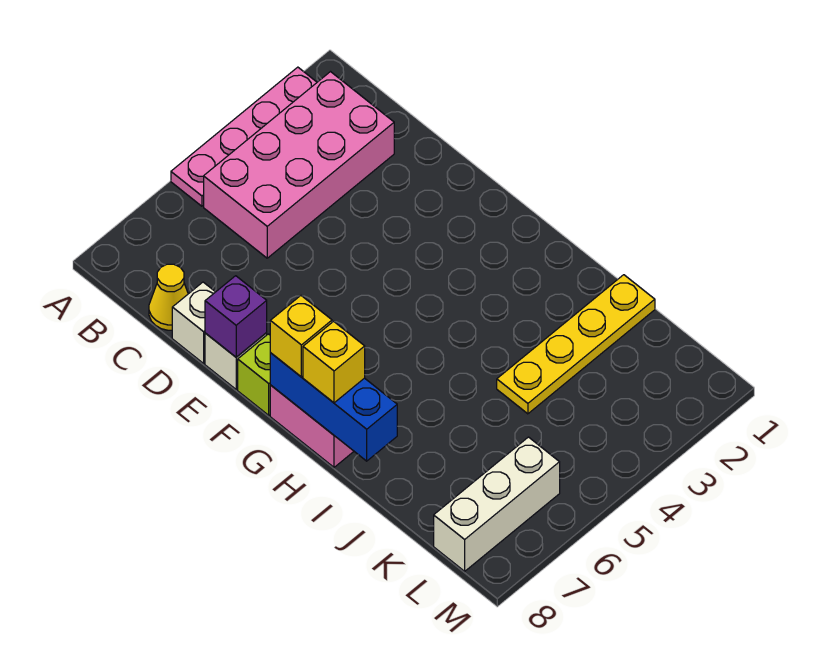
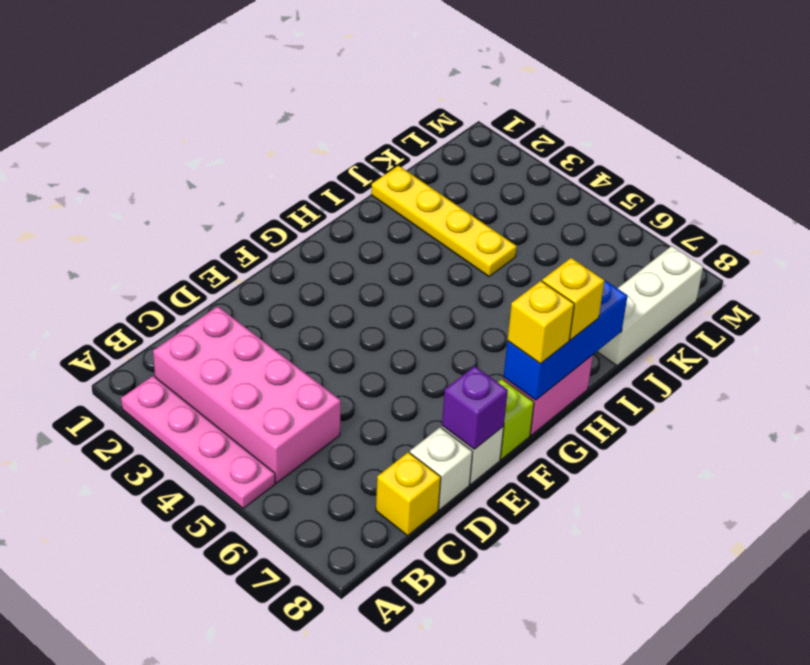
yellow cone C8 level 1 -> yellow brick C8 level 1
white brick L6:L8 level 1 -> white brick J8:L8 level 1

